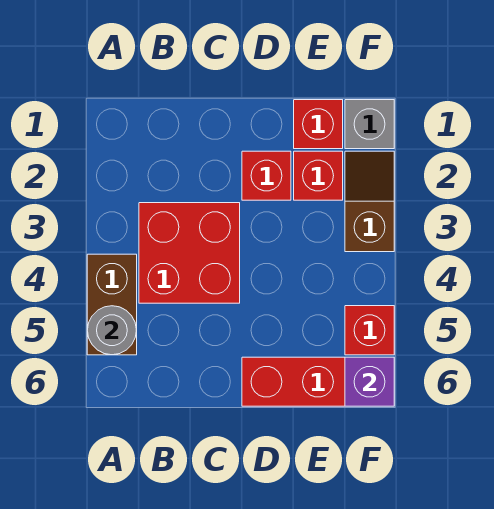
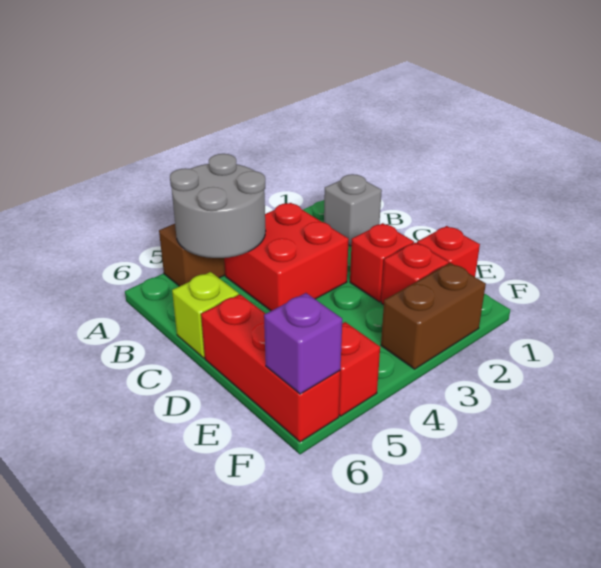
grey round brick A5 level 2 -> grey round brick A4:B5 level 2
none -> lime brick C6 level 1
grey brick F1 level 1 -> grey brick B1 level 1
brown slope F2:F3 level 1 top 3 -> brown brick F2:F3 level 1

